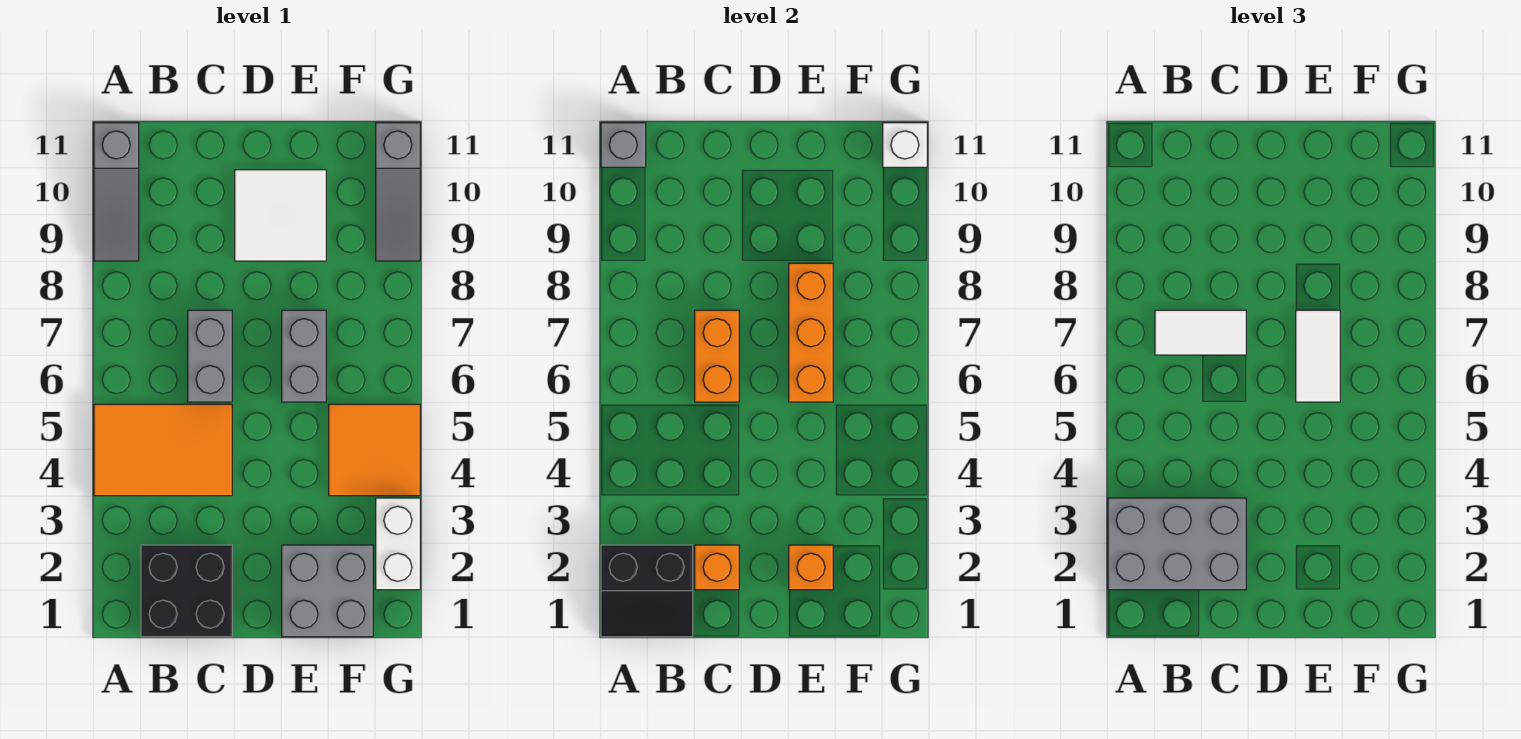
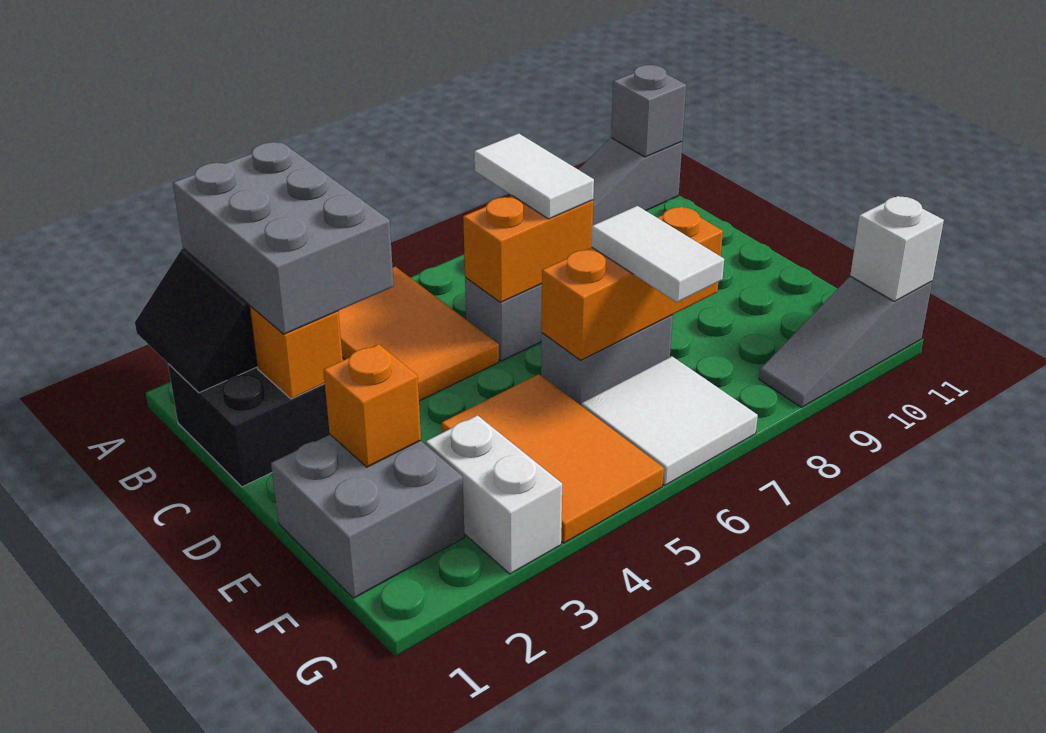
white tile D9:E10 level 1 -> white tile F6:G7 level 1
white tile E6:E7 level 3 -> white tile E7:F7 level 3
orange tile F4:G5 level 1 -> orange tile E4:G5 level 1
white brick G2:G3 level 1 -> white brick F3:G3 level 1

